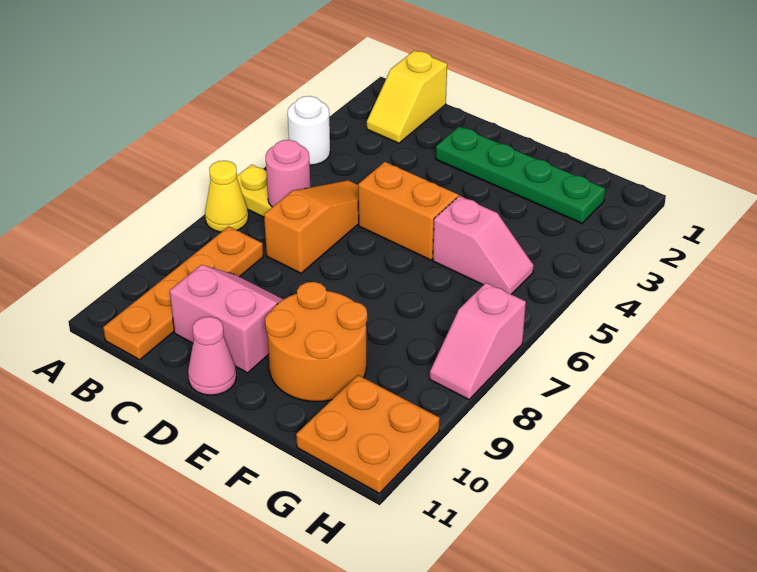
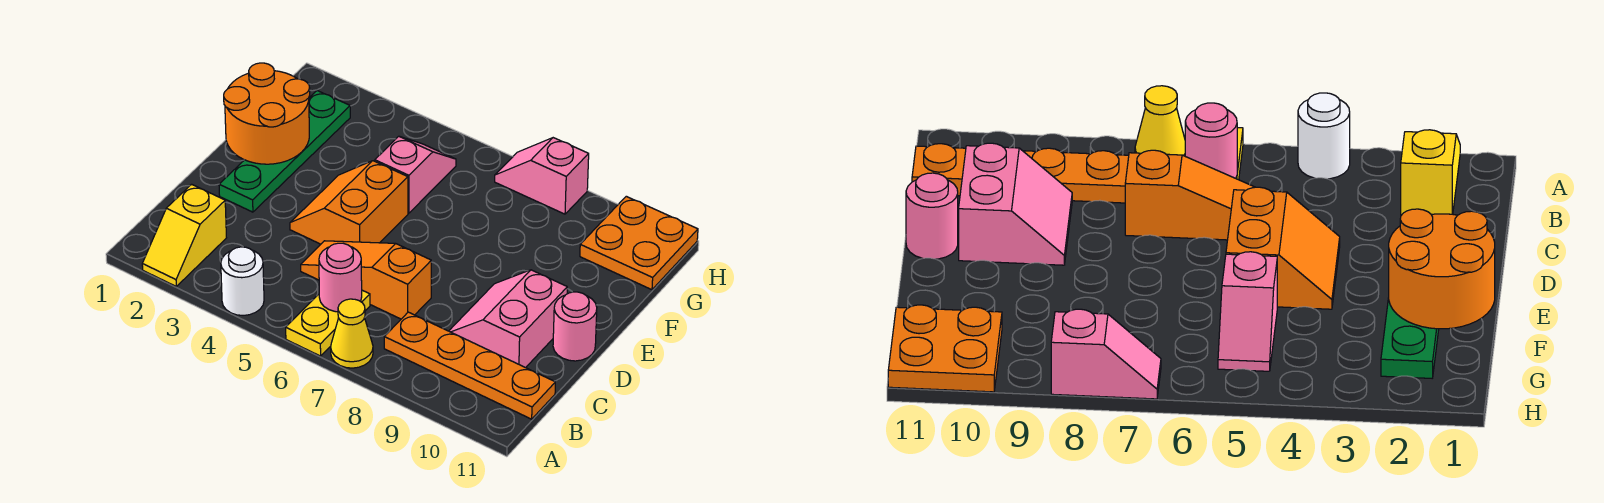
yellow slope B1:B2 level 1 top 1 -> yellow slope A2:B2 level 1 top B
pink cone D11 level 1 -> pink round brick D11 level 1
orange round brick E9:F10 level 1 -> orange round brick E1:F2 level 2
pink slope H7:H8 level 1 top 7 -> pink slope H7:H8 level 1 top 8

